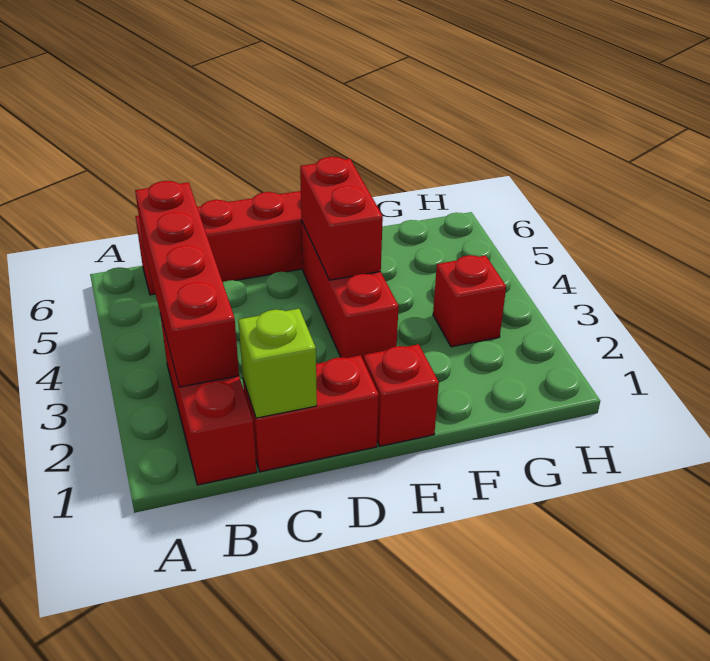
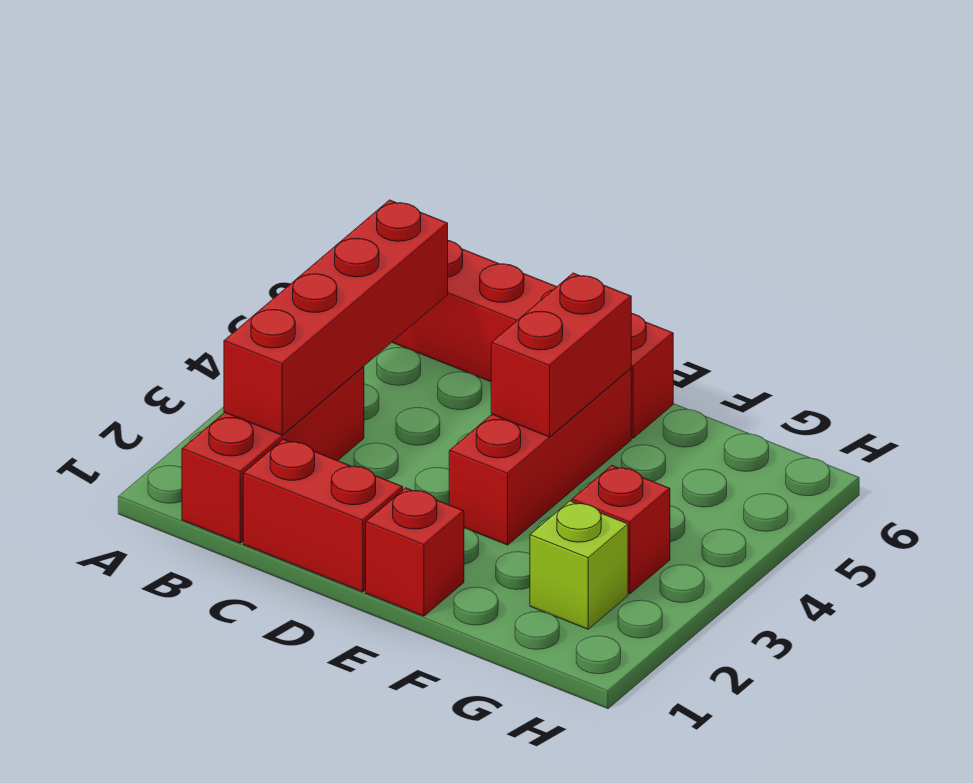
lime brick C1 level 2 -> lime brick G2 level 1

